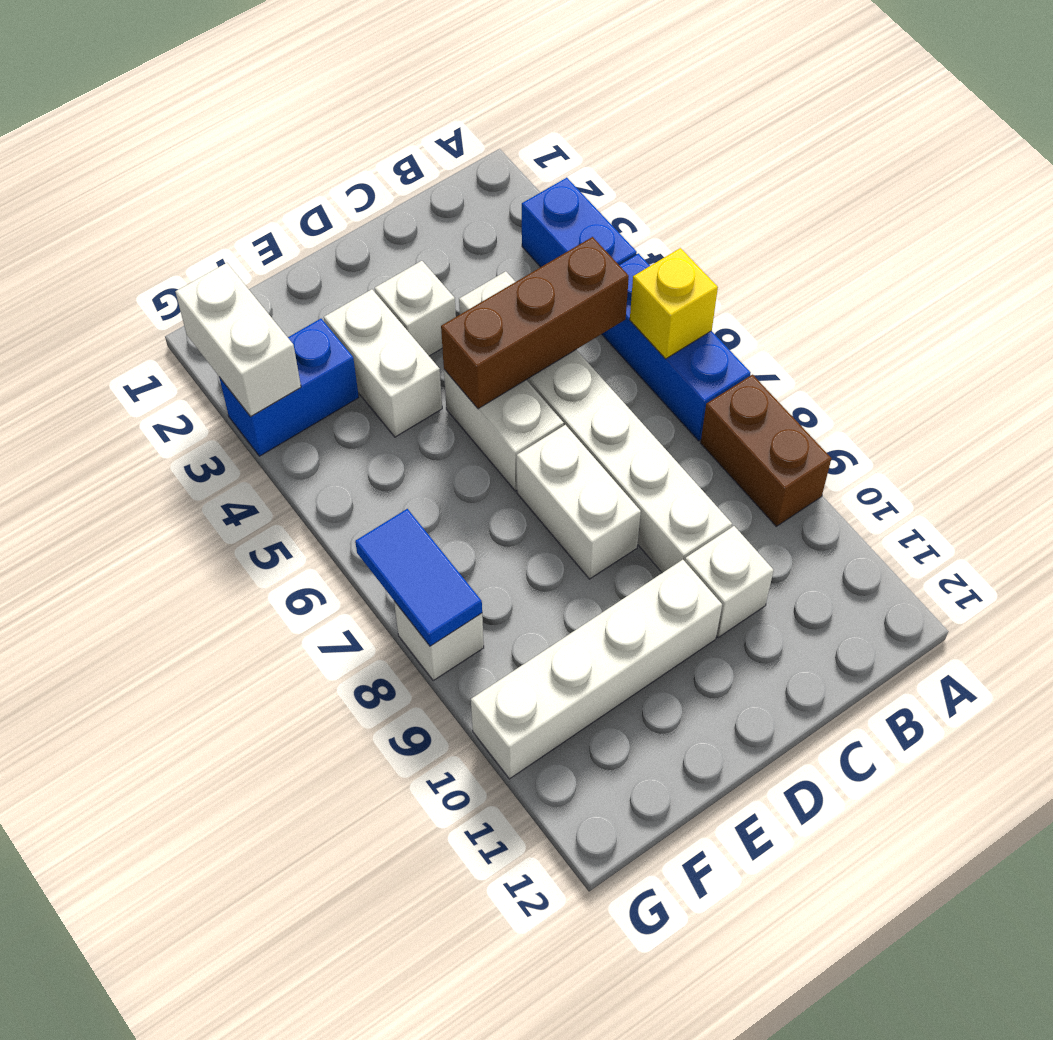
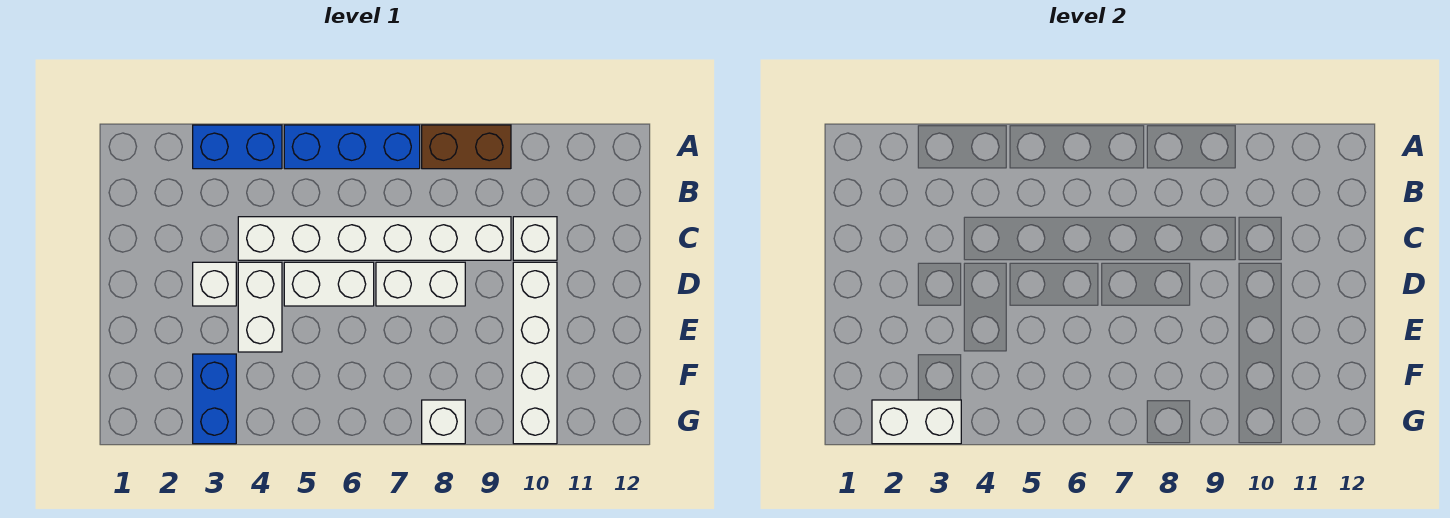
yellow brick A6 level 2 -> none
brown brick B5:D5 level 2 -> none
white brick E3:E4 level 1 -> white brick D4:E4 level 1
blue tile G7:G8 level 2 -> none

